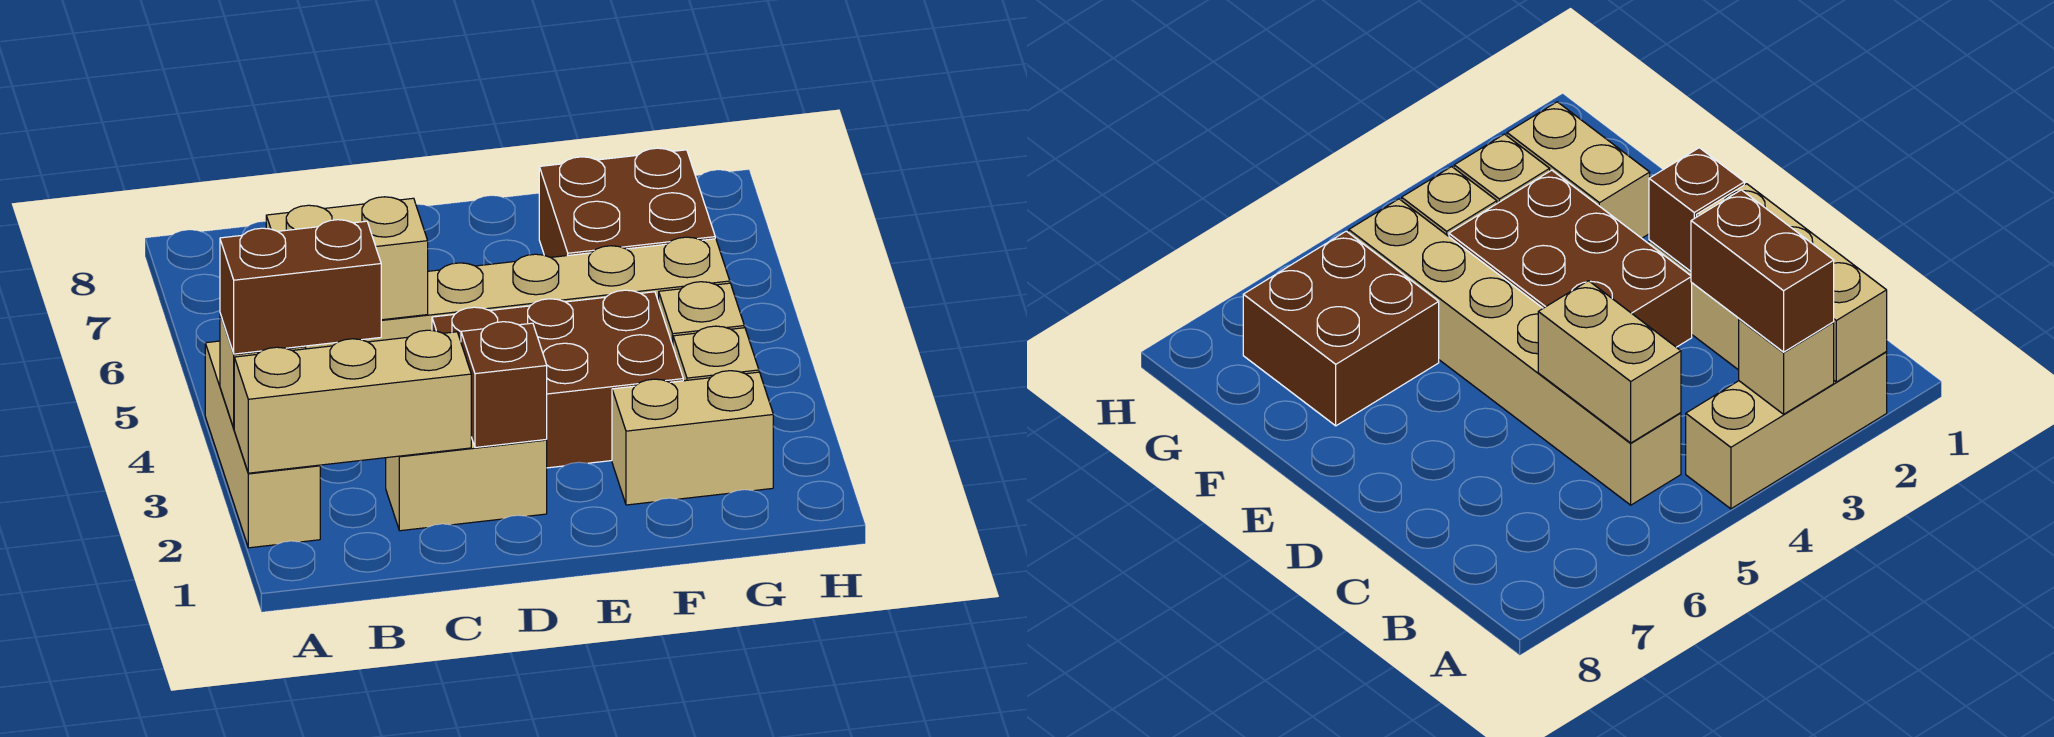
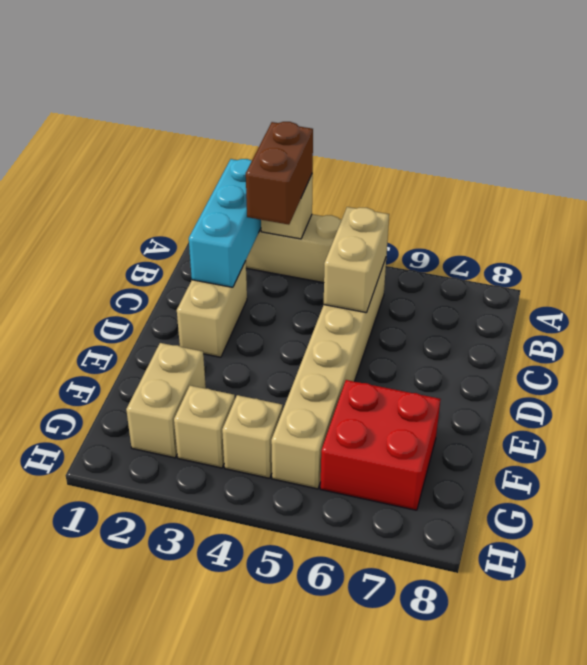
tan brick A2:C2 level 2 -> cyan brick A2:C2 level 2
brown brick D2 level 2 -> none
brown brick D3:F4 level 1 -> none
brown brick F6:G7 level 1 -> red brick F6:G7 level 1

